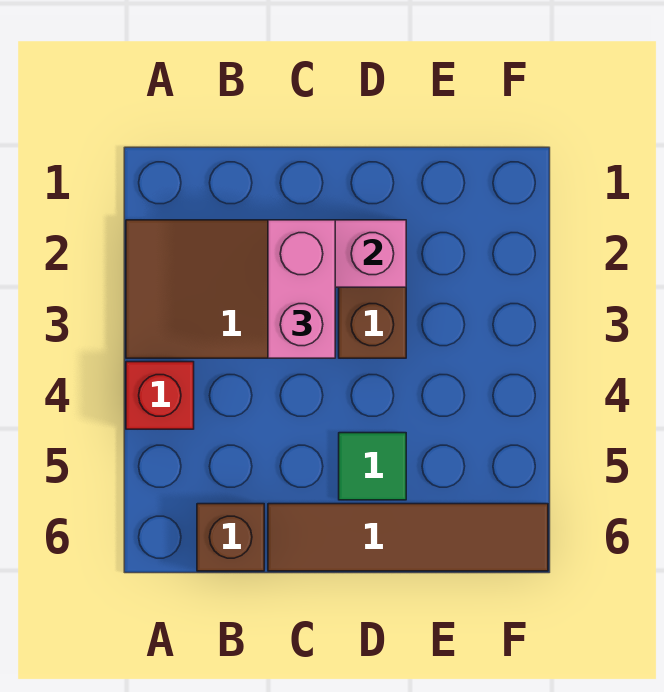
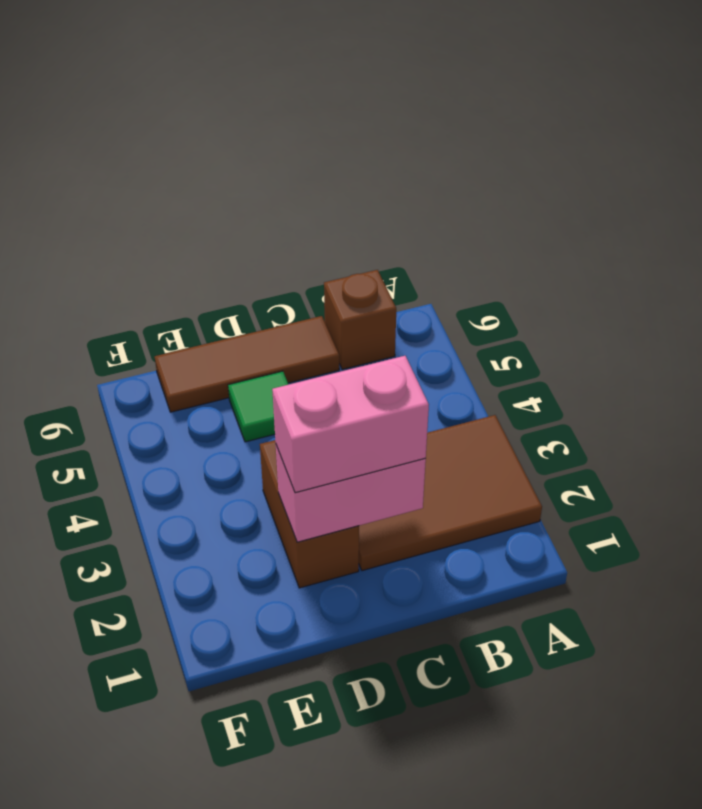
red brick A4 level 1 -> none
pink brick C2:C3 level 3 -> pink brick C2:D2 level 3
brown tile C6:F6 level 1 -> brown tile C6:E6 level 1

